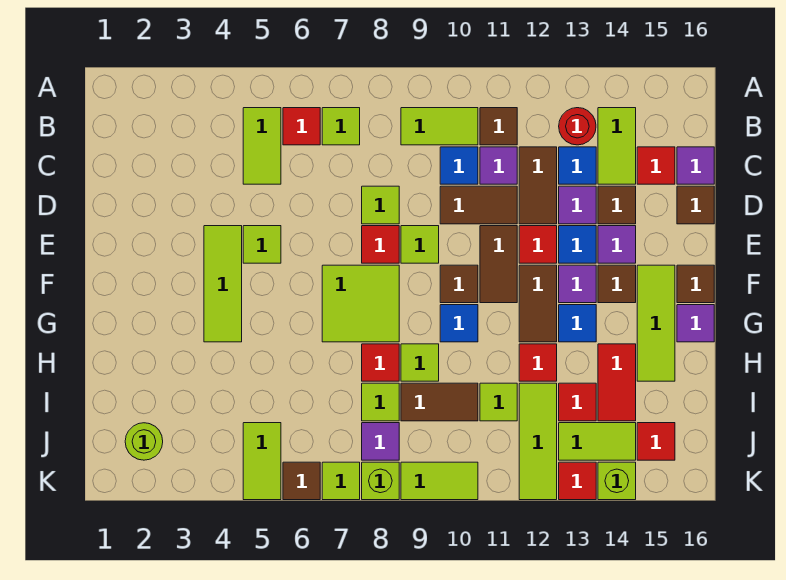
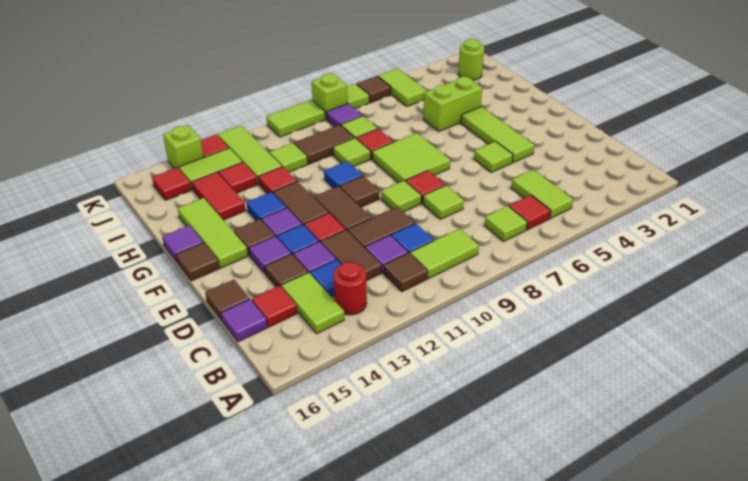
none -> lime brick H4:H5 level 1

